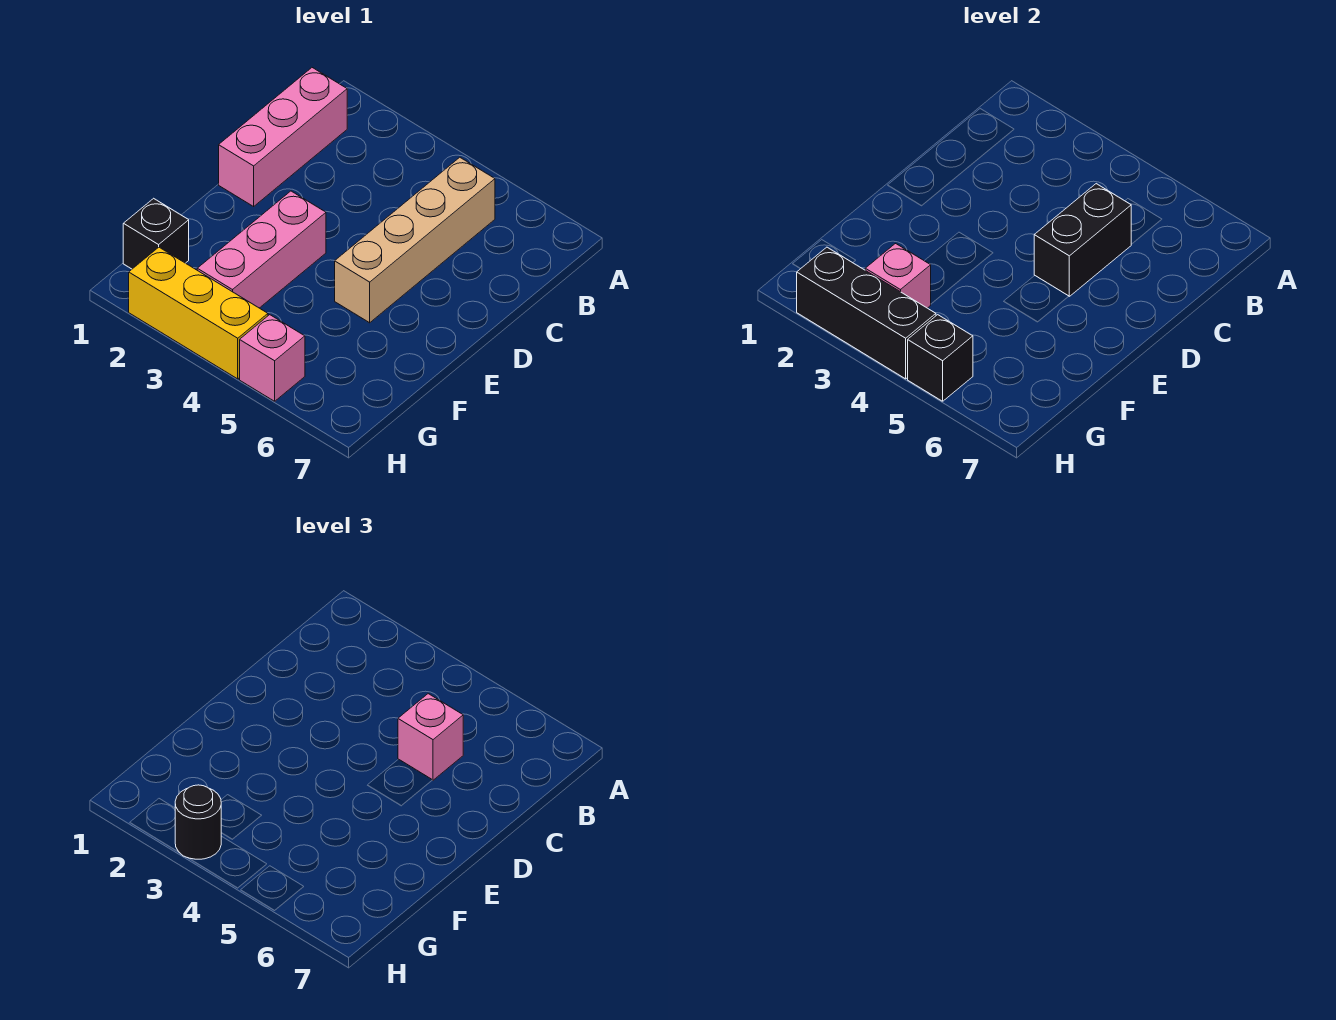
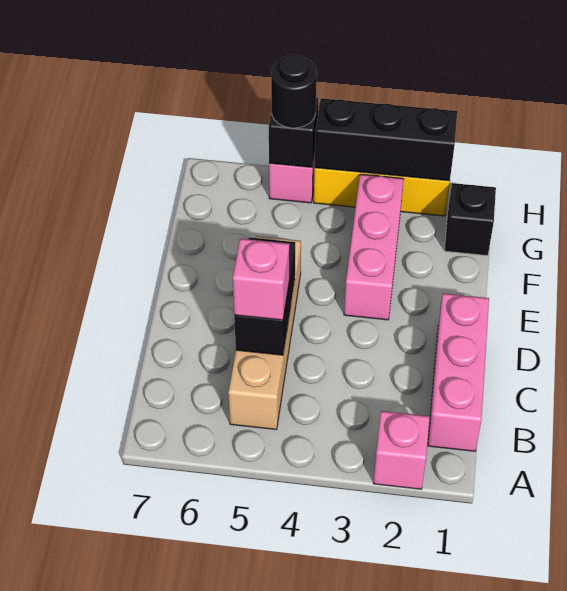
pink brick G3 level 2 -> pink brick A2 level 1
black round brick H3 level 3 -> black round brick H5 level 3

